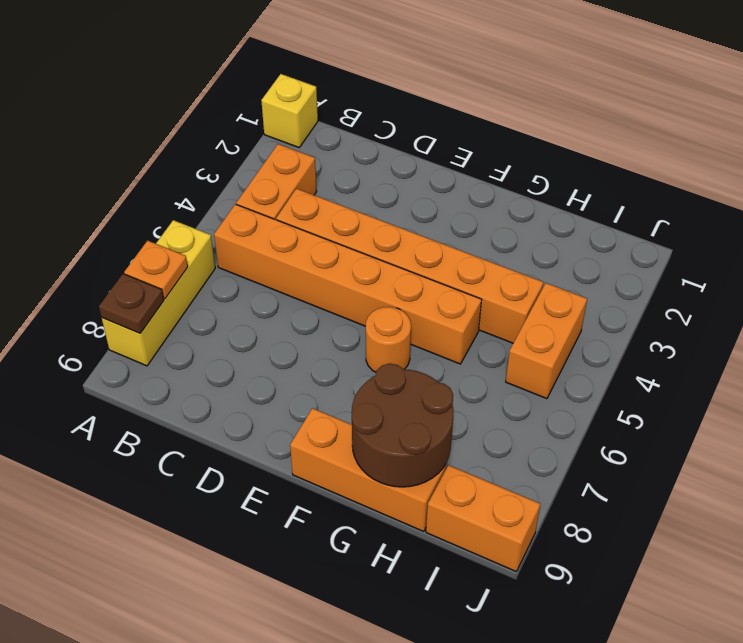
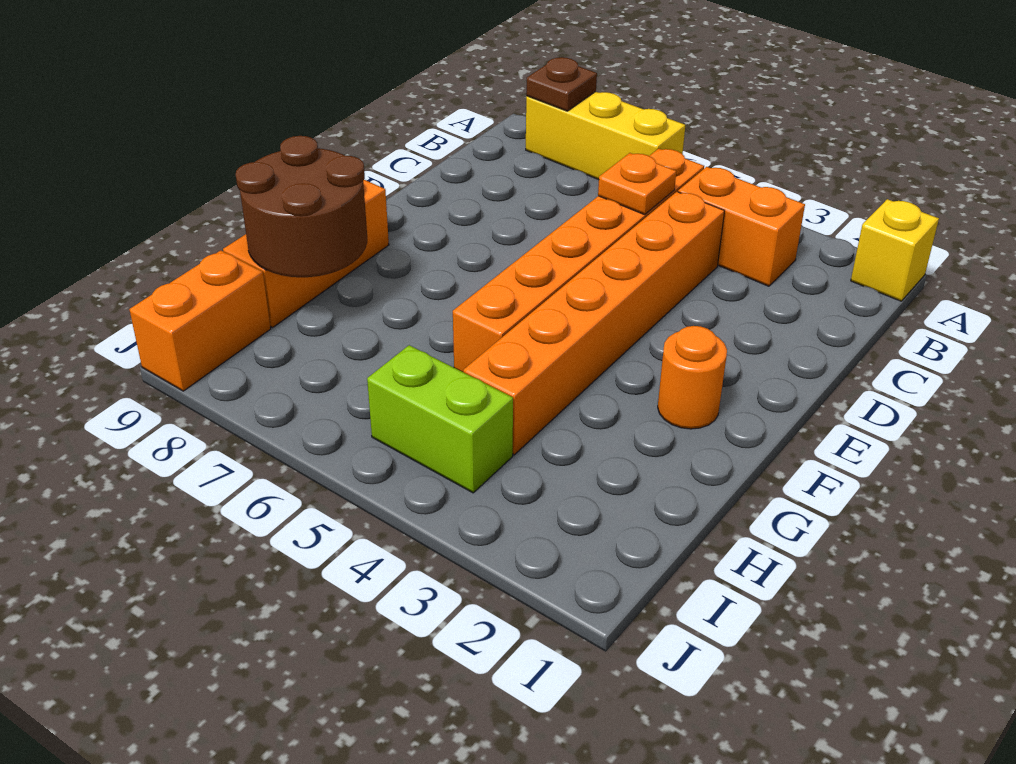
orange plate A7 level 2 -> orange plate C5 level 2
orange round brick F6 level 1 -> orange round brick F2 level 1
orange brick I4:I5 level 1 -> lime brick I4:I5 level 1

